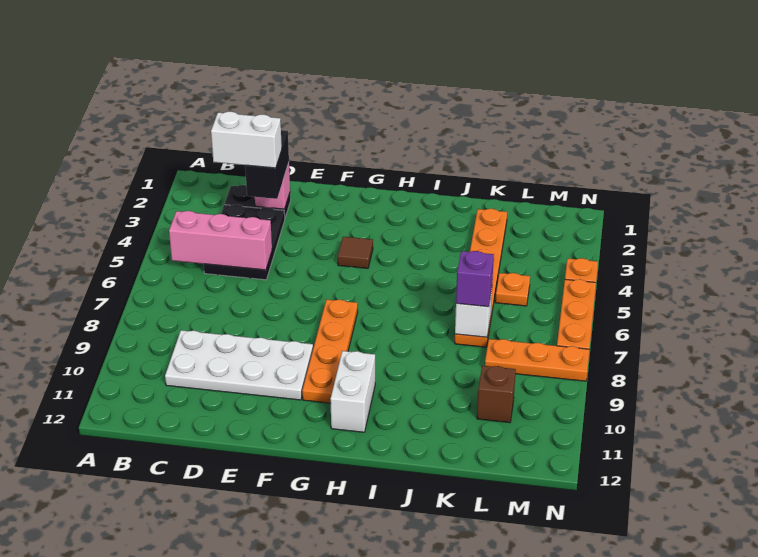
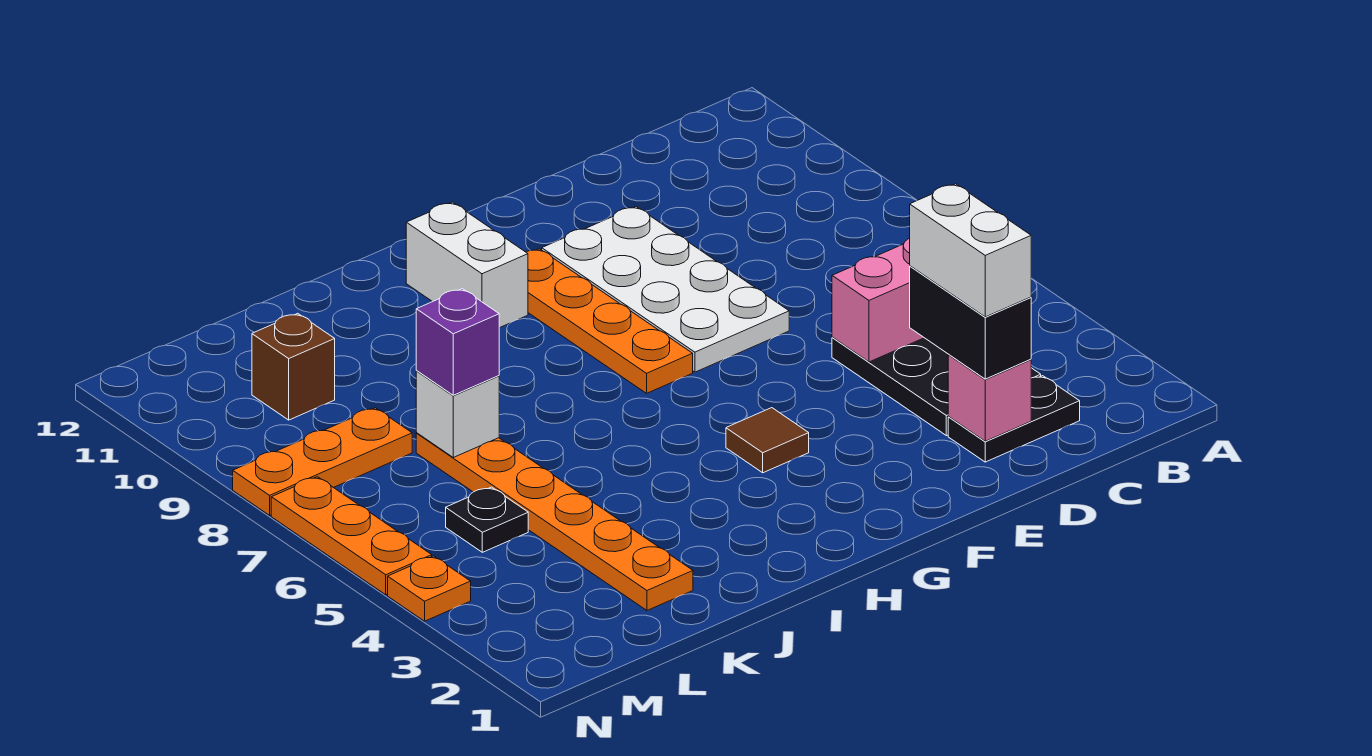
white brick C3:D3 level 4 -> white brick D2:D3 level 4
white plate C9:F10 level 1 -> white plate E7:F10 level 1
orange plate L5 level 1 -> black plate L5 level 1

